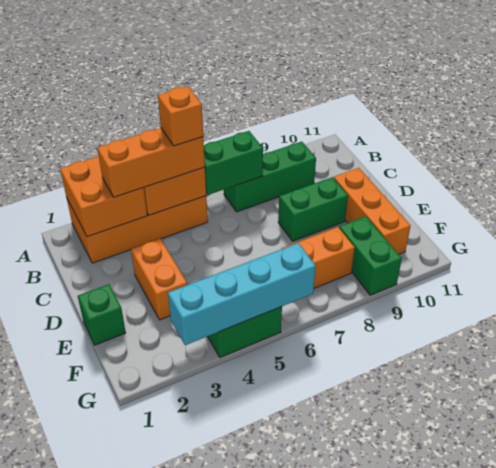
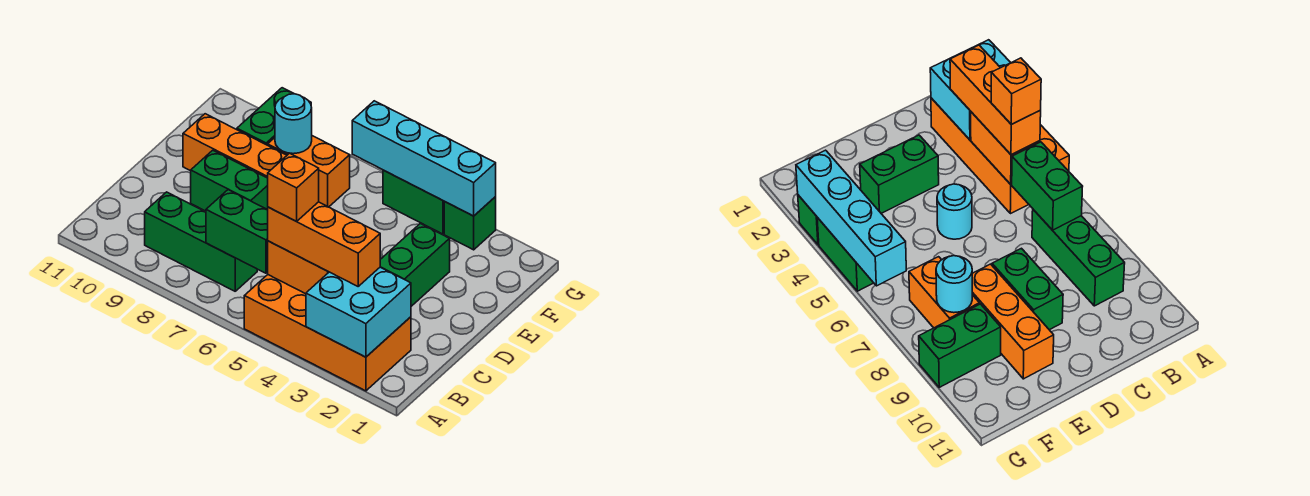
orange brick A2:B3 level 2 -> cyan brick A2:B3 level 2
orange brick D3:E3 level 1 -> green brick D3:E3 level 1
none -> cyan round brick D5 level 1
orange brick D10:F10 level 1 -> orange brick E8:E10 level 1
green brick E1 level 1 -> green brick G3 level 1
none -> cyan round brick F8 level 2

